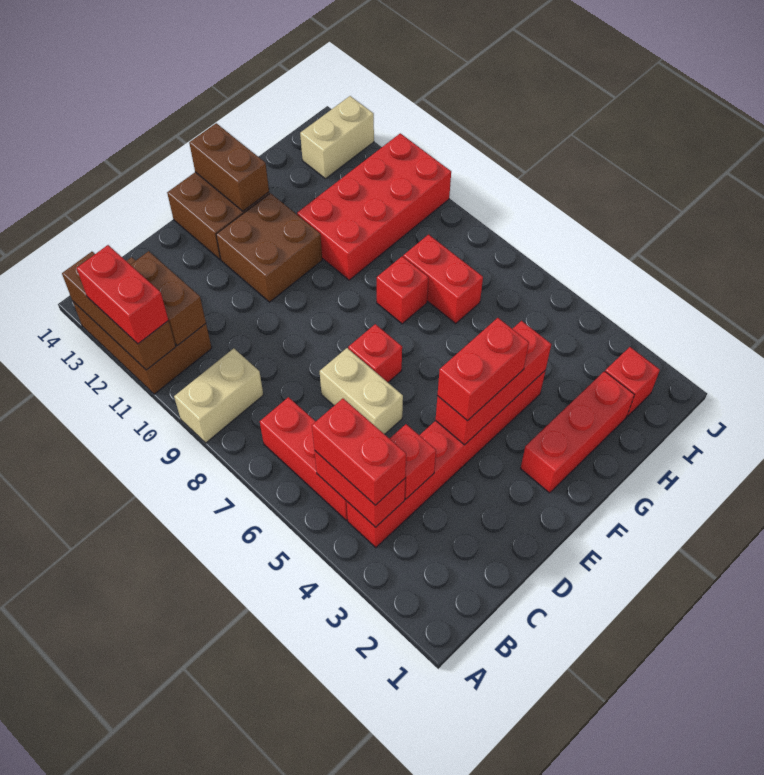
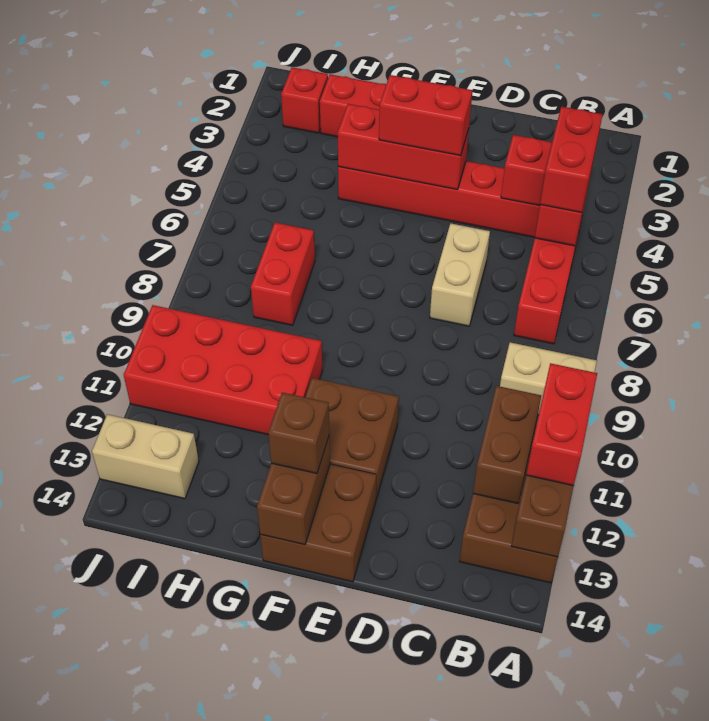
red brick E7 level 1 -> none
none -> brown brick F13 level 3
red brick G8 level 1 -> none

